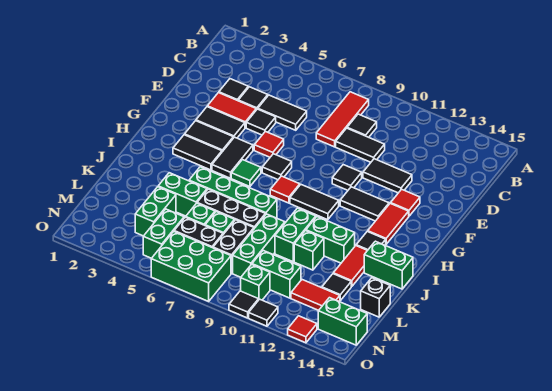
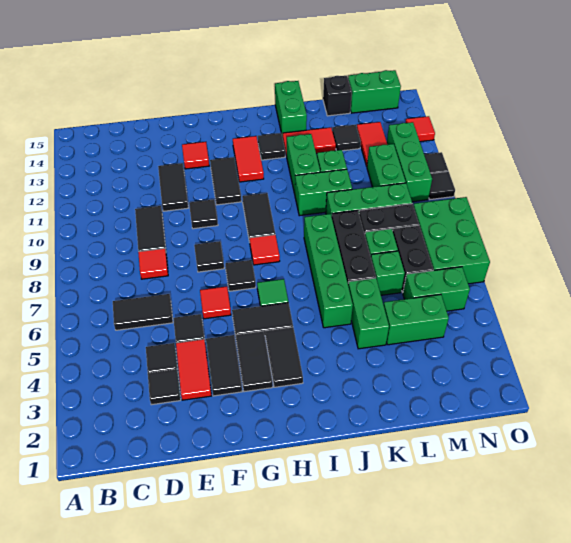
red tile B8:D8 level 1 -> red tile D8 level 1
black tile C9 level 1 -> black tile F8 level 1
black tile D5:D6 level 1 -> black tile C6:D6 level 1
red tile G13:H13 level 1 -> red tile H12:H13 level 1
green brick N10 level 1 -> green brick N10:N12 level 1
green brick N14:N15 level 1 -> green brick M15:N15 level 1

